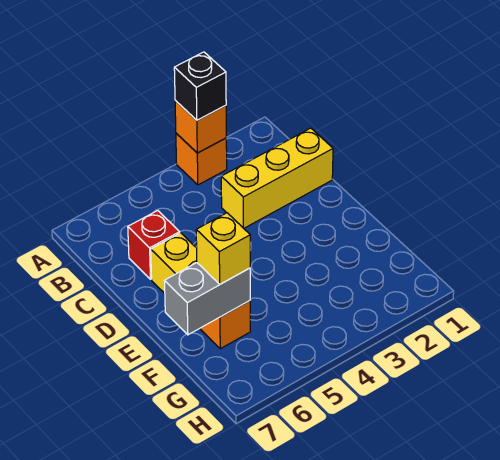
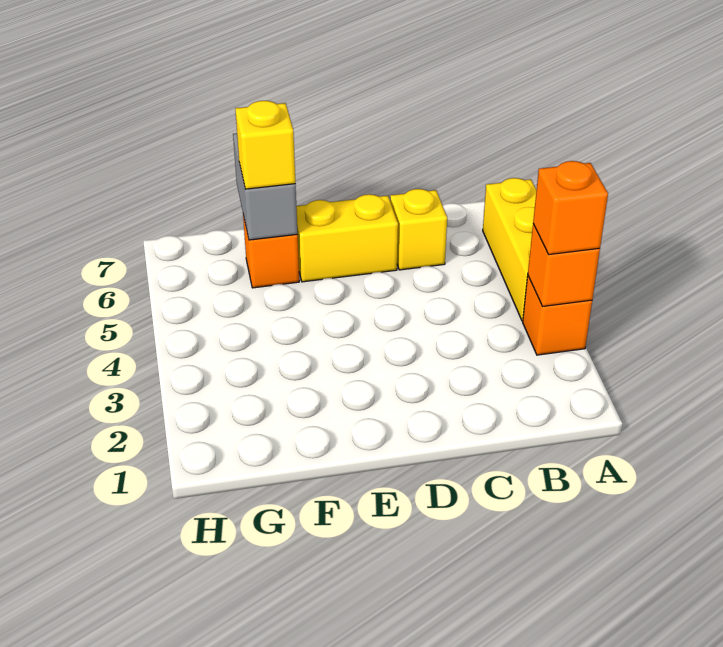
black brick A3 level 3 -> orange brick A3 level 3
yellow brick C1:C3 level 1 -> yellow brick A4:A6 level 1
red brick C6 level 1 -> yellow brick C6 level 1

